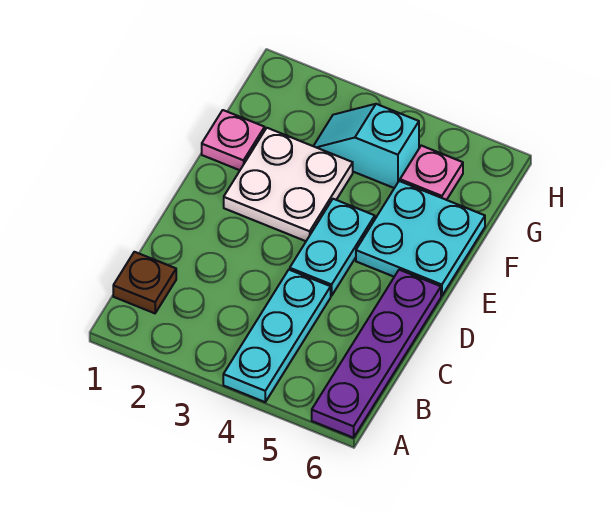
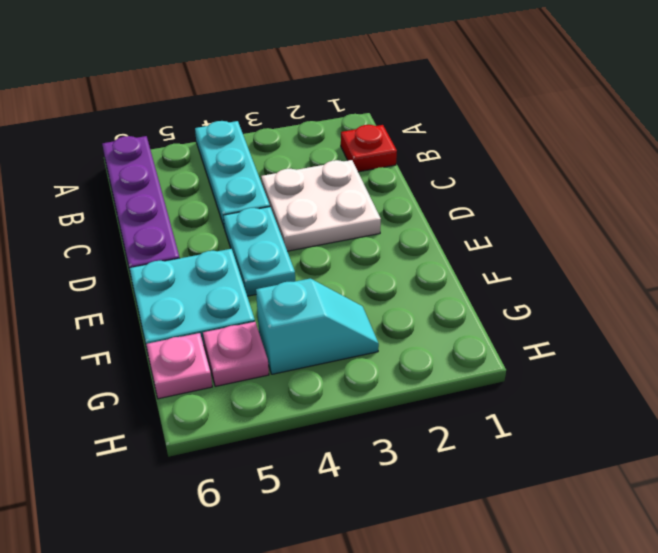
brown plate B1 level 1 -> red plate B1 level 1
white plate E2:F3 level 1 -> white plate C2:D3 level 1
pink plate F1 level 1 -> pink plate G6 level 1

